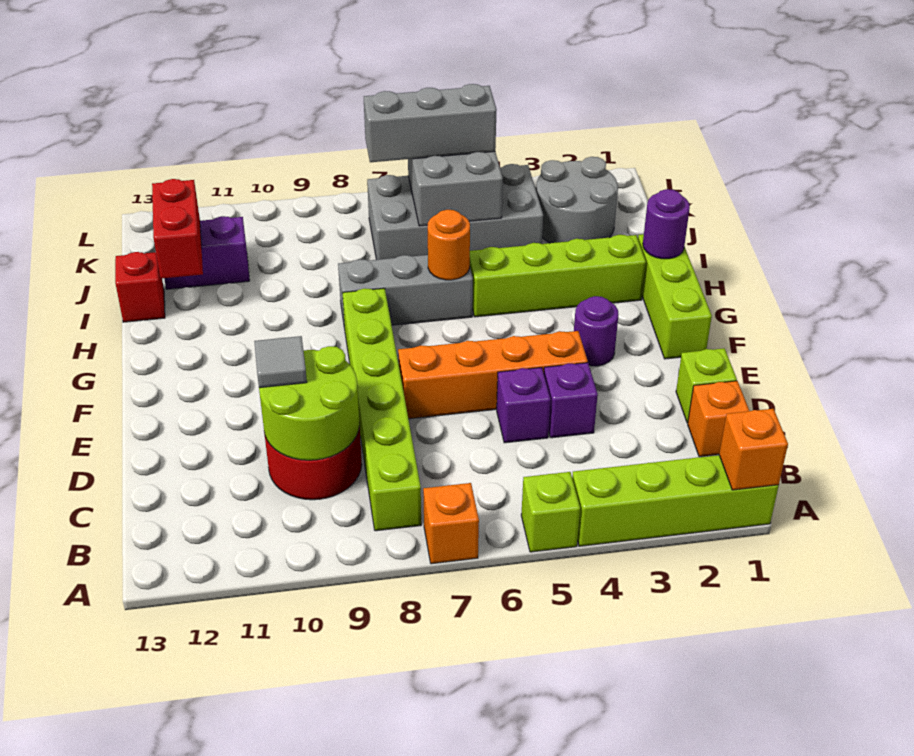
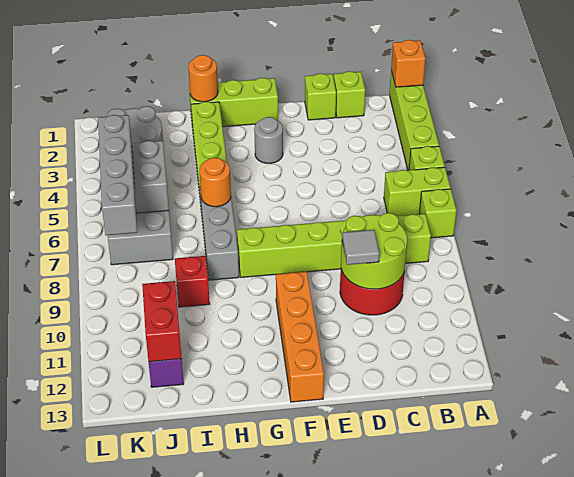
none -> lime brick A6:B6 level 1
orange brick A7 level 1 -> lime brick A7 level 1
orange brick C1 level 1 -> lime brick C1 level 1
purple brick D4 level 1 -> none
purple brick D5 level 1 -> none
orange brick E4:E7 level 1 -> orange brick F10:F13 level 1
purple round brick F3 level 1 -> grey round brick F3 level 1
purple round brick H1 level 2 -> orange round brick H1 level 2
red brick I12:J12 level 2 -> red brick J11:J12 level 2
red brick I13 level 1 -> red brick I9 level 1
grey brick K5:K7 level 3 -> grey brick K5:K8 level 3

